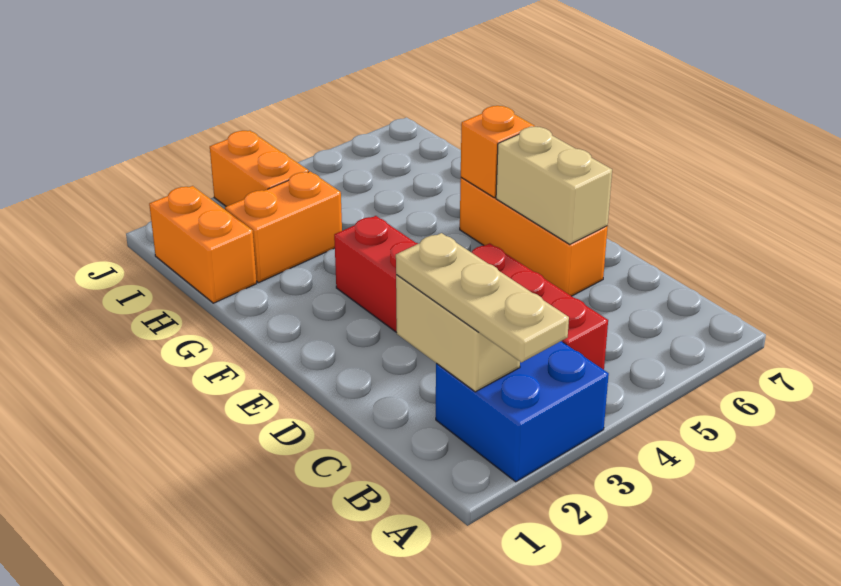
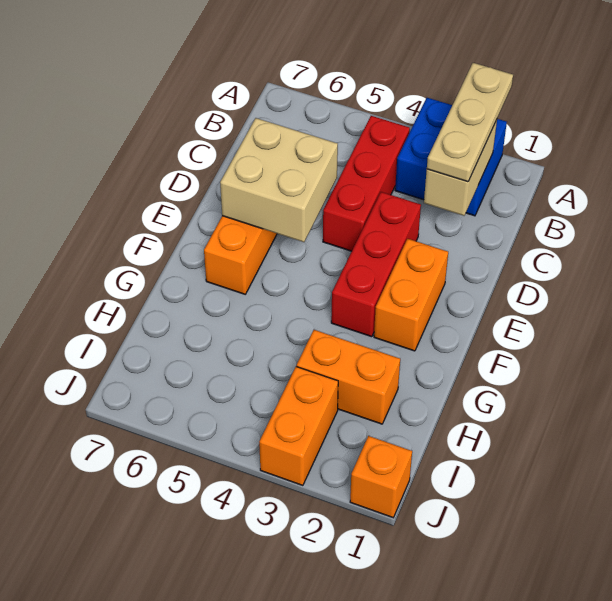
tan brick D6:E6 level 2 -> tan brick D5:E6 level 2
orange brick F6 level 2 -> orange brick J1 level 1
orange brick H1:I1 level 1 -> orange brick E2:F2 level 1

